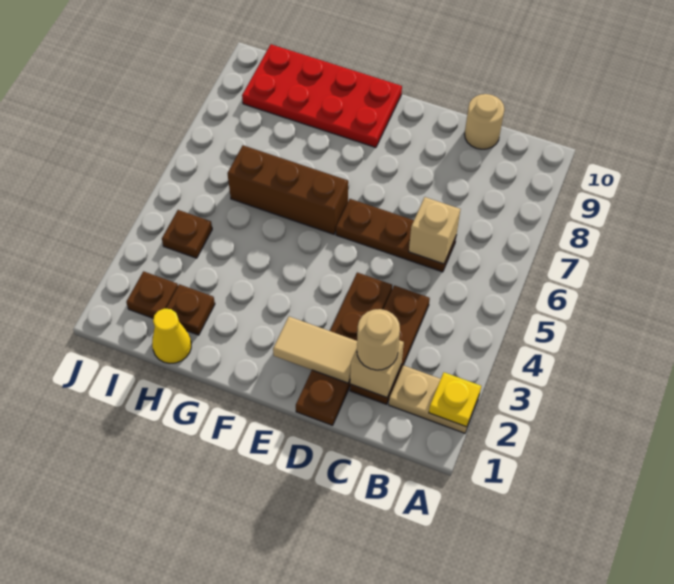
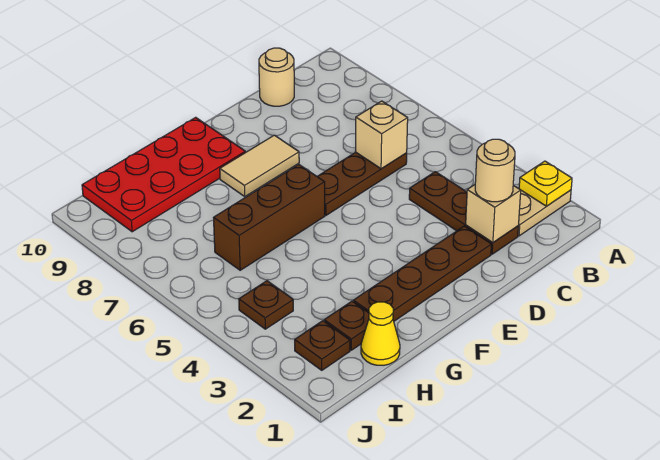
brown plate D1:D4 level 1 -> brown plate D2:G2 level 1
tan tile D2:E2 level 2 -> tan tile E8:F8 level 1

